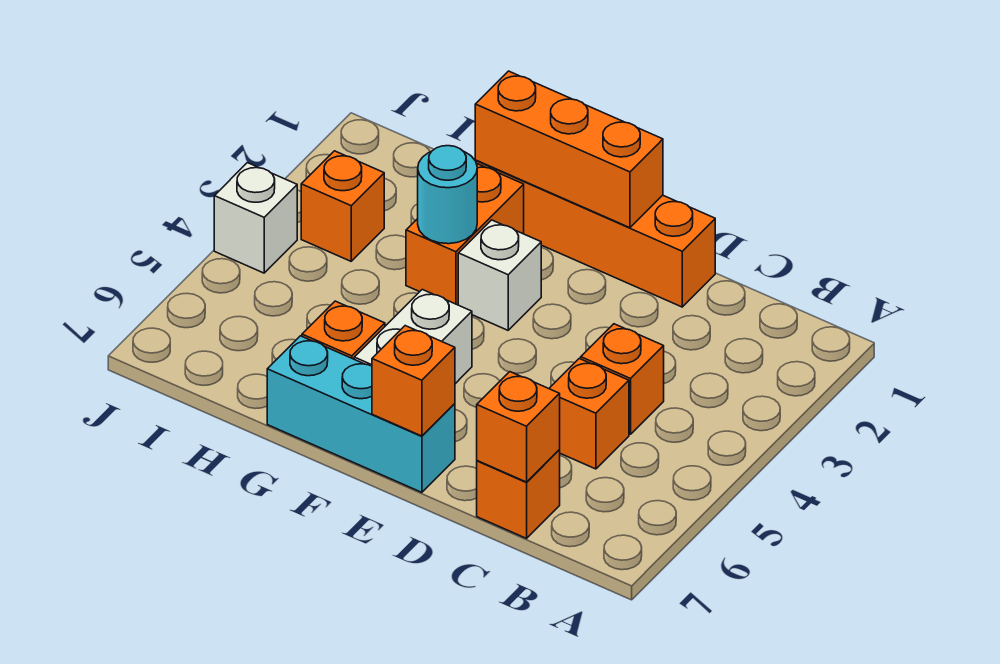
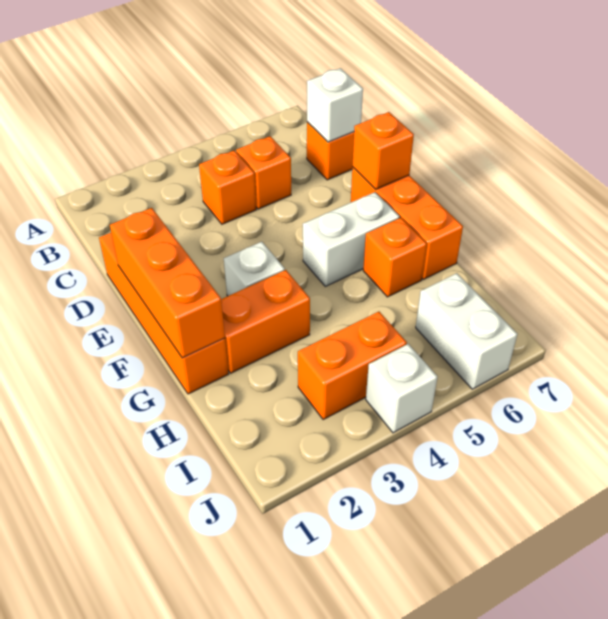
orange brick C7 level 2 -> white brick C7 level 2
cyan brick E7:G7 level 1 -> orange brick E7:G7 level 1
cyan round brick G3 level 2 -> none
orange brick I3 level 1 -> orange brick I3:I4 level 1
none -> white brick I6:J6 level 1

